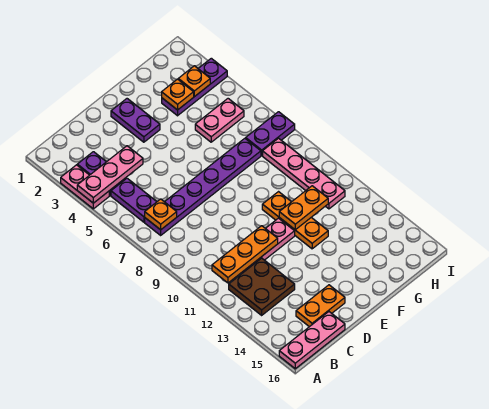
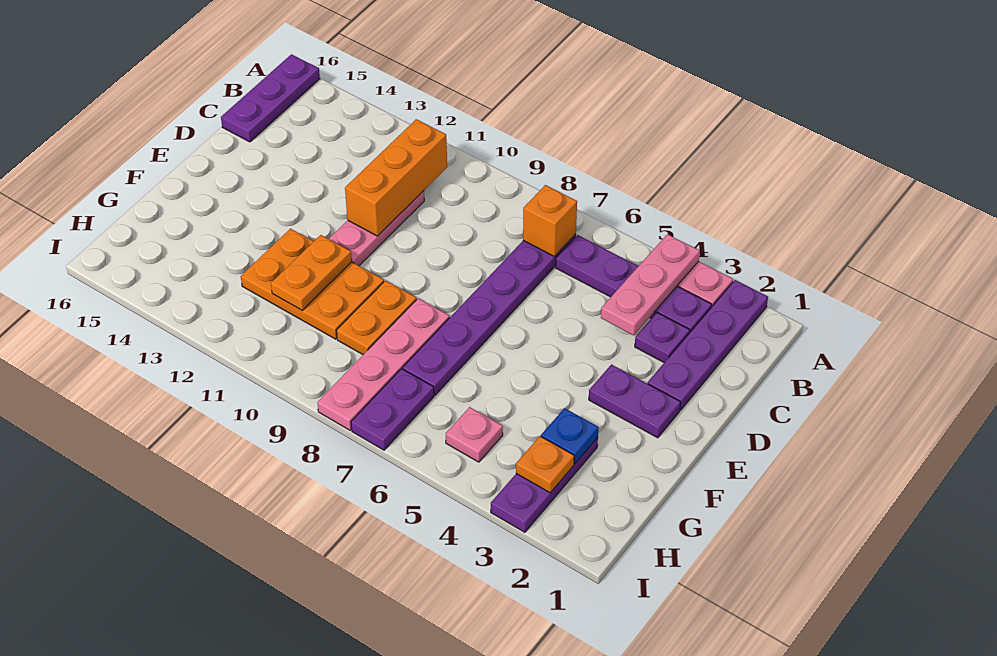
none -> purple plate A2:D2 level 1
pink plate A16:C16 level 1 -> purple plate A16:C16 level 1
orange plate B7 level 2 -> orange brick B7 level 2
orange plate B11:D11 level 2 -> orange brick B11:D11 level 2
brown plate B12:C13 level 1 -> none
none -> purple plate C3 level 1
orange plate C15:D15 level 1 -> orange plate F9:G9 level 1
orange plate F10:F12 level 1 -> orange plate F10:G12 level 1
orange plate G3 level 2 -> blue plate G3 level 2
pink plate G5:H5 level 1 -> pink plate H5 level 1
pink plate H8:H11 level 1 -> pink plate F8:I8 level 1

